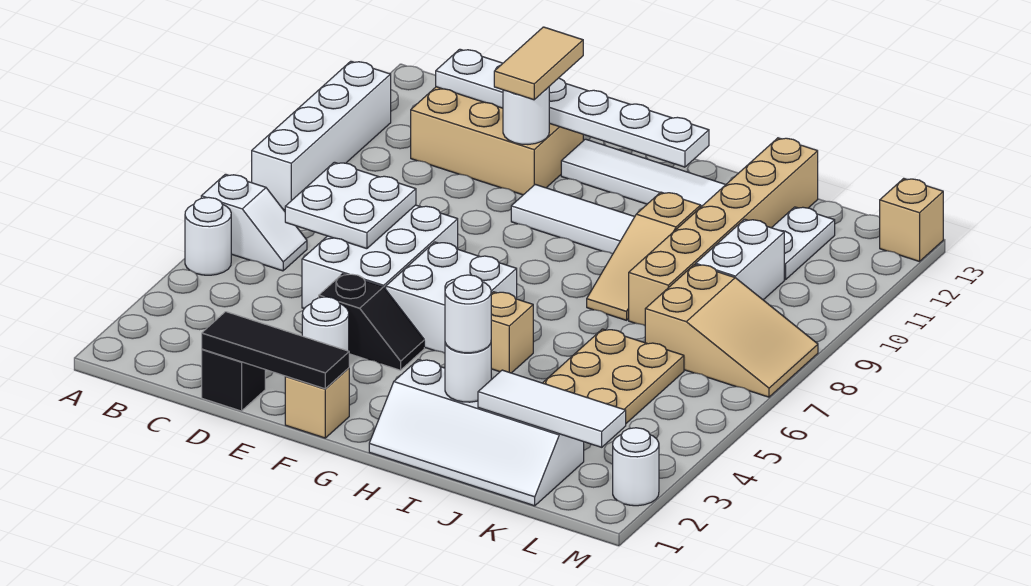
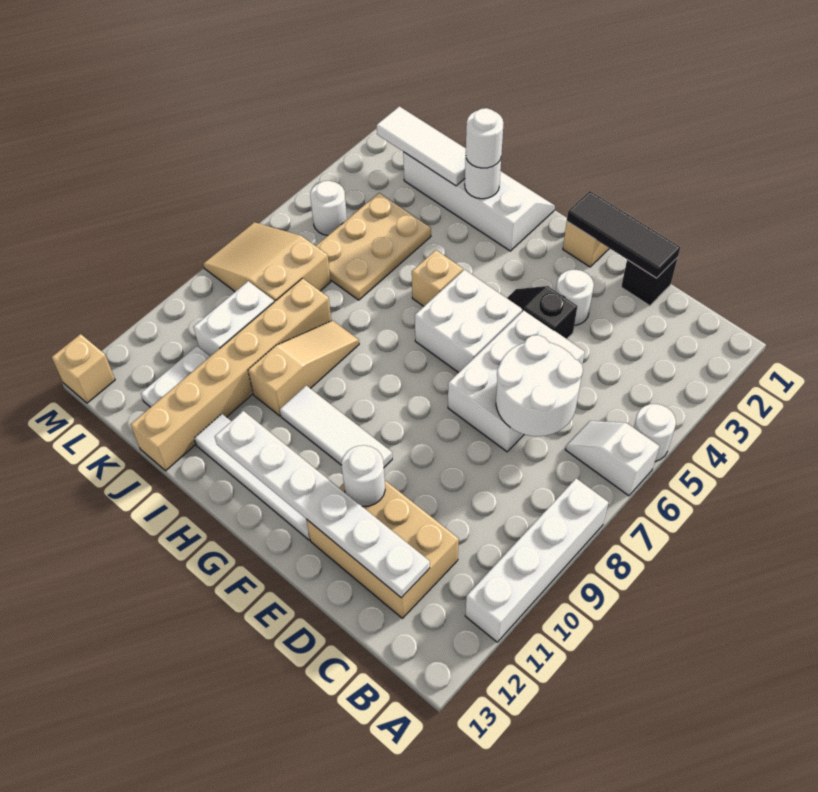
white plate C6:D7 level 2 -> white round brick C6:D7 level 2
tan tile E11:E12 level 3 -> none
white round brick M2 level 1 -> white round brick L5 level 1

